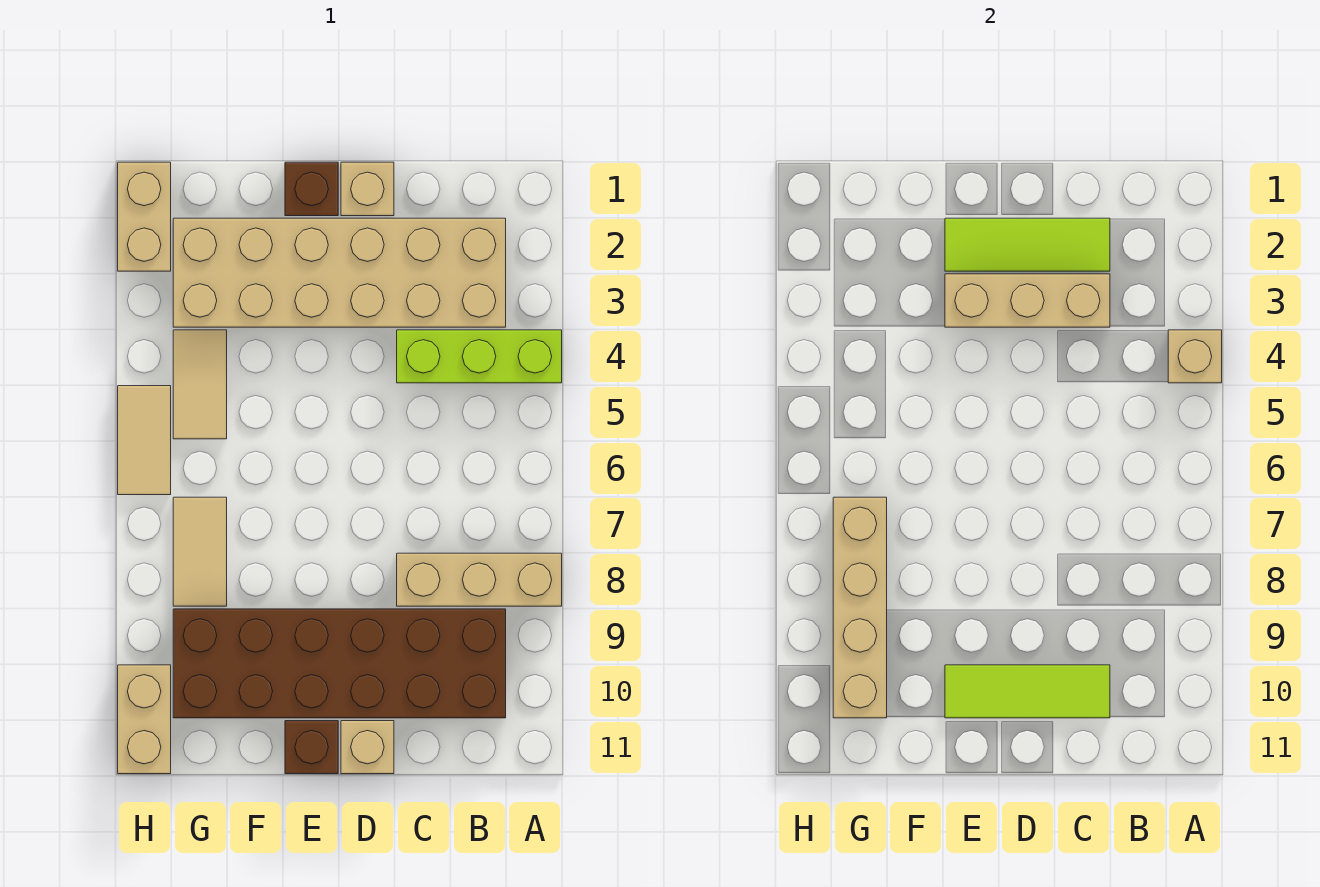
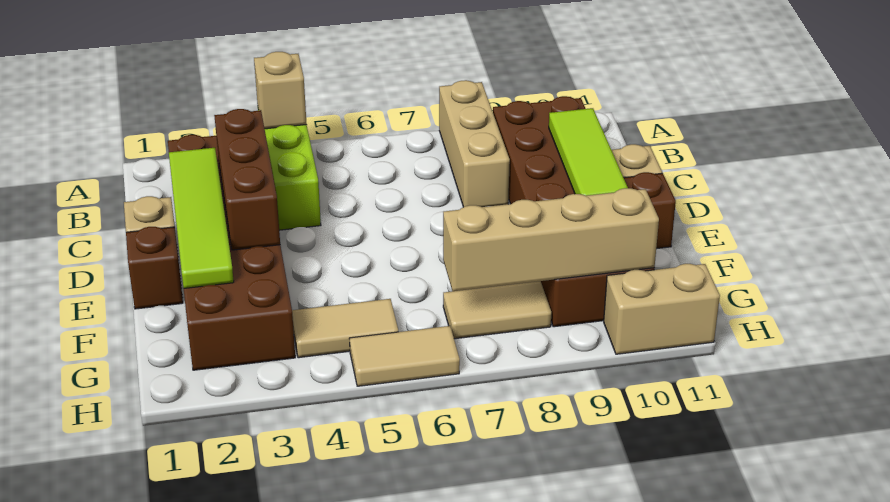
tan brick B2:G3 level 1 -> brown brick B2:G3 level 1
lime tile C2:E2 level 2 -> lime tile C2:F2 level 2
tan brick C3:E3 level 2 -> brown brick C3:E3 level 2
tan brick H1:H2 level 1 -> none

